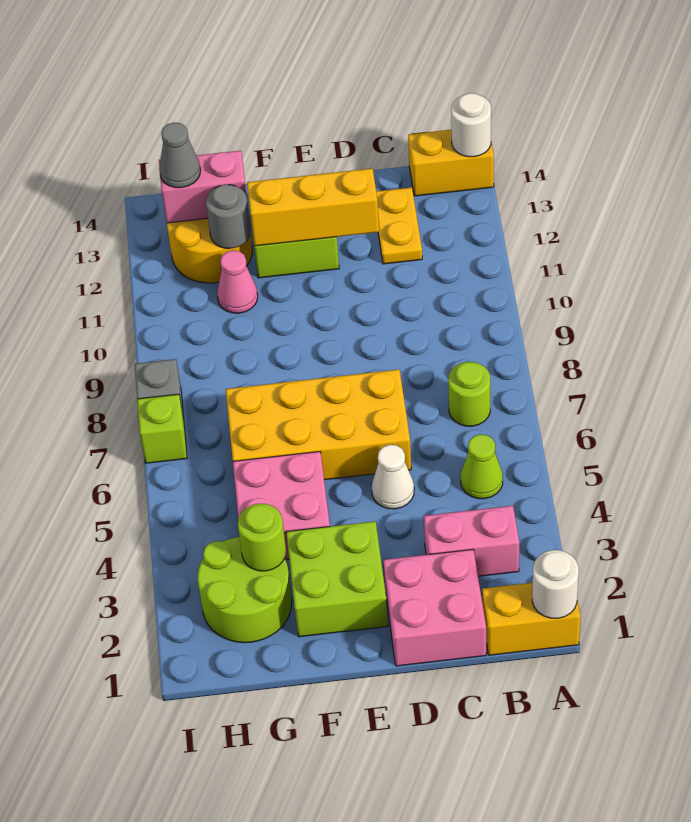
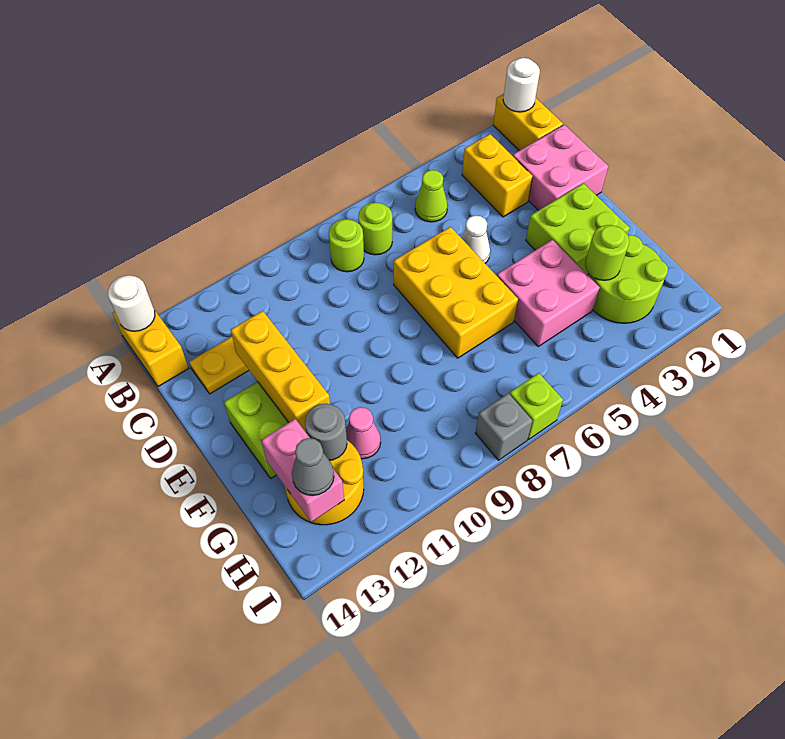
pink brick B3:C3 level 1 -> yellow brick B3:C3 level 1
none -> lime round brick B8 level 1
yellow brick D6:G7 level 1 -> yellow brick D6:F7 level 1

